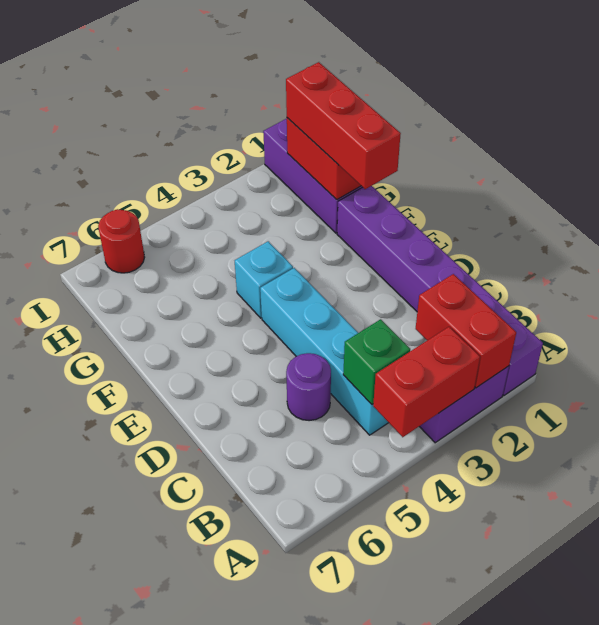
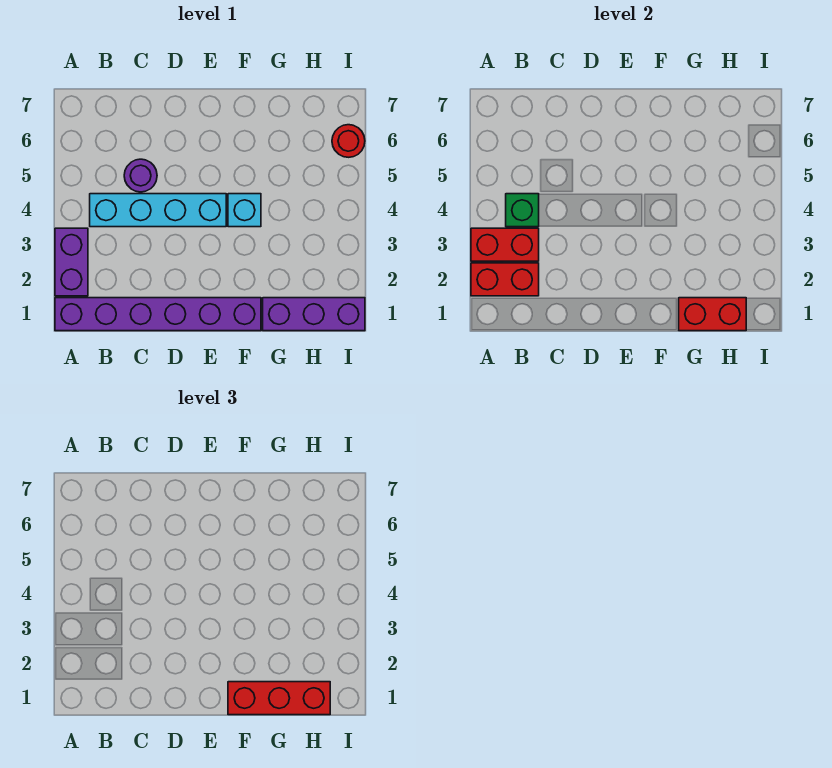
red brick A3:A4 level 2 -> red brick A3:B3 level 2

